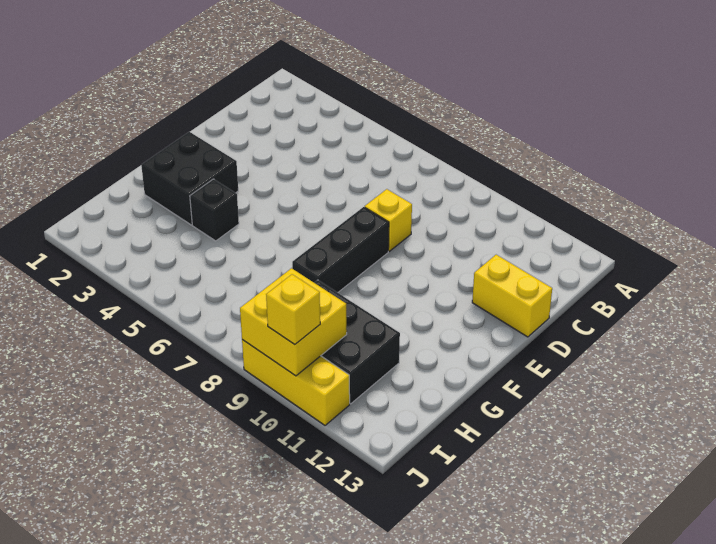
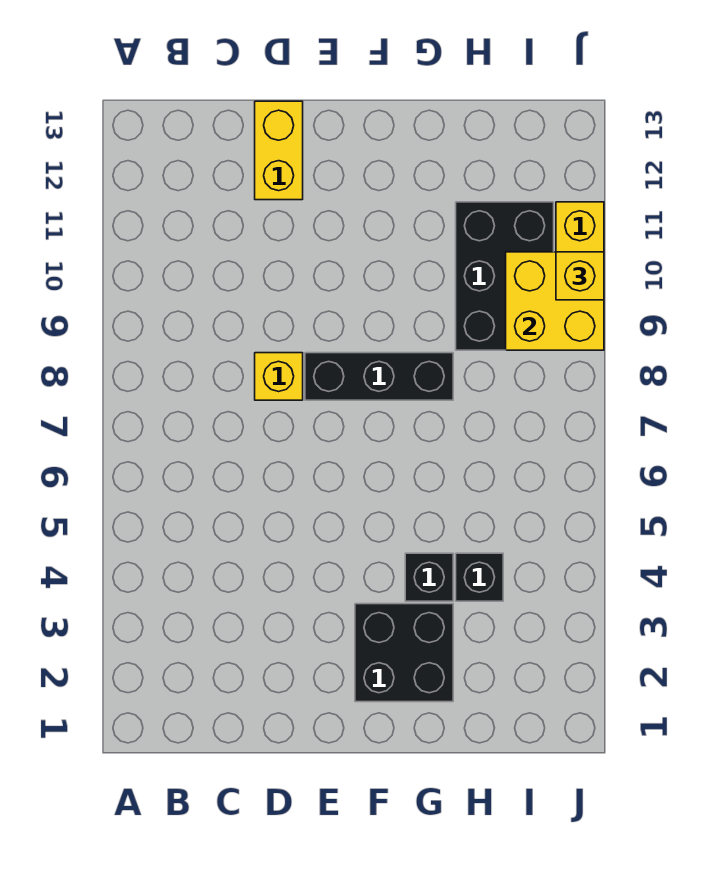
none -> black brick H4 level 1

